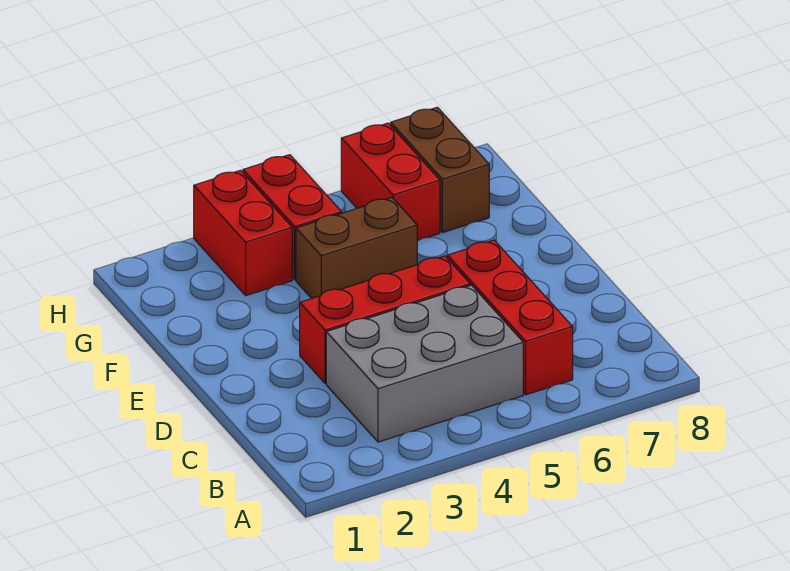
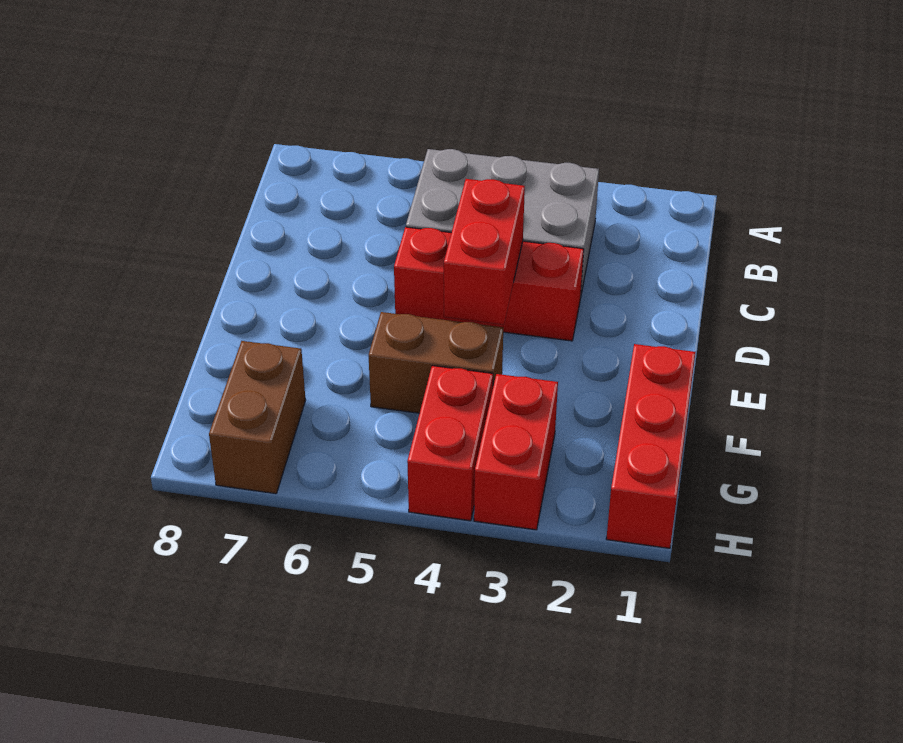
red brick B6:D6 level 1 -> red brick F1:H1 level 1
red brick G6:H6 level 1 -> red brick D4:E4 level 2

